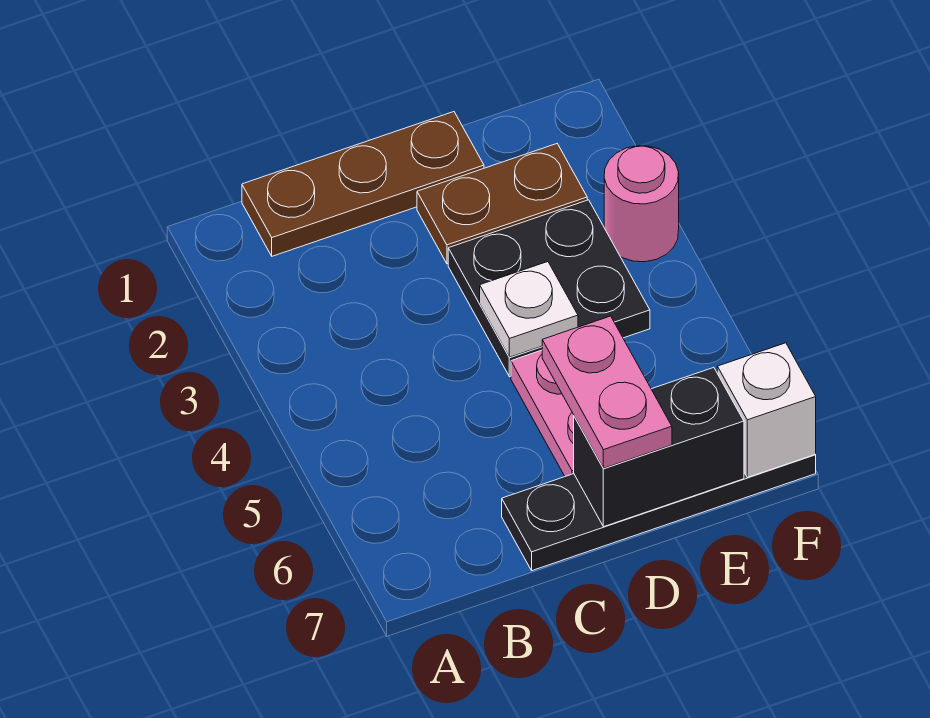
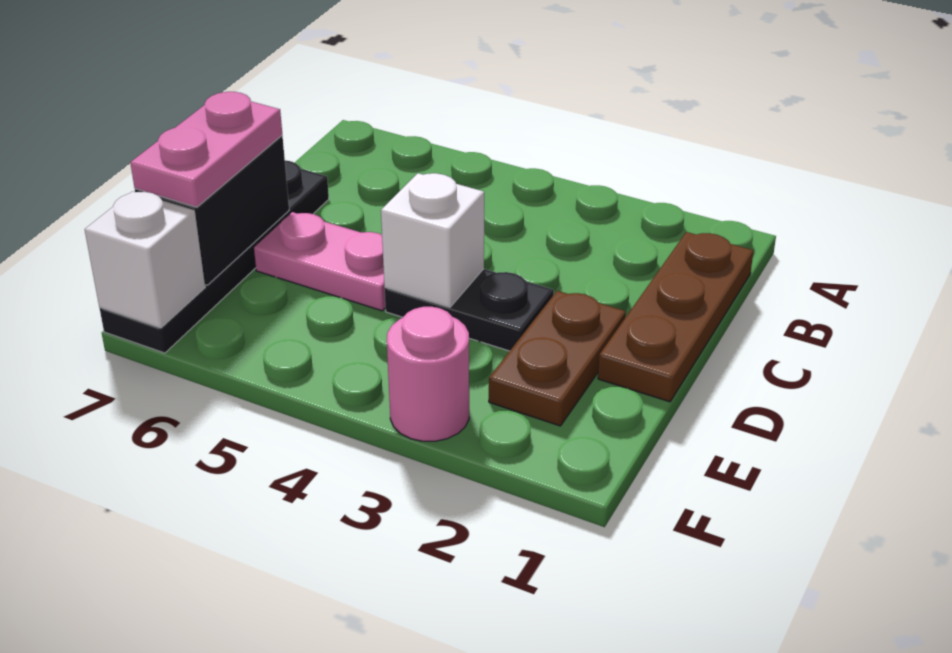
black plate D3:E4 level 1 -> black plate D3:D4 level 1
white plate D4 level 2 -> white brick D4 level 2
pink plate D6:D7 level 3 -> pink plate D7:E7 level 3

